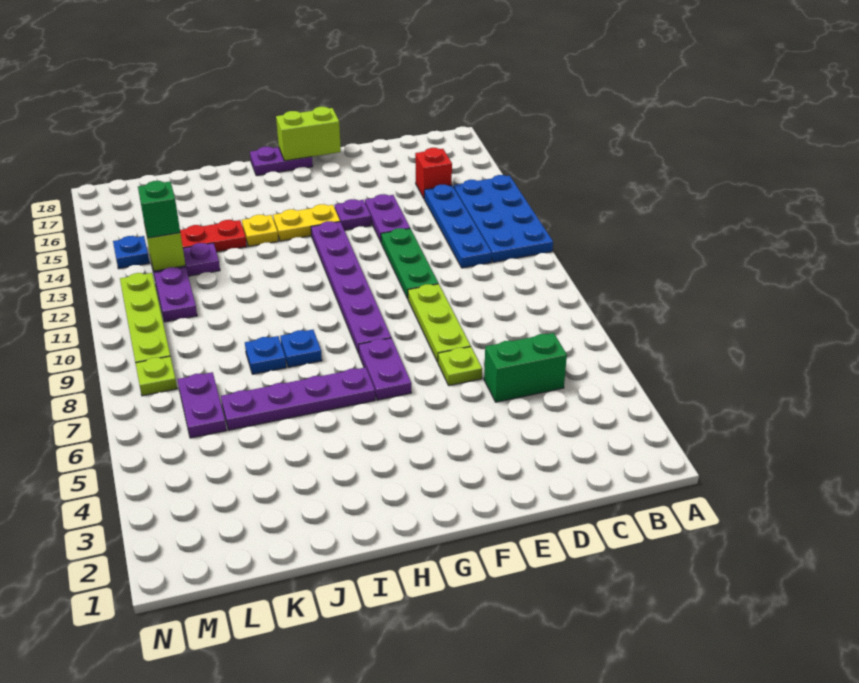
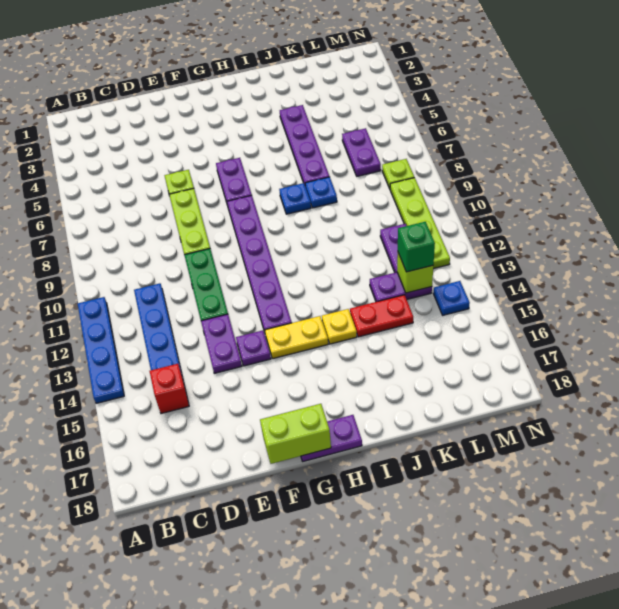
blue plate A11:B14 level 1 -> blue plate A11:A14 level 1
green brick C5:D5 level 1 -> none
purple plate H6:K6 level 1 -> purple plate J4:J7 level 1

